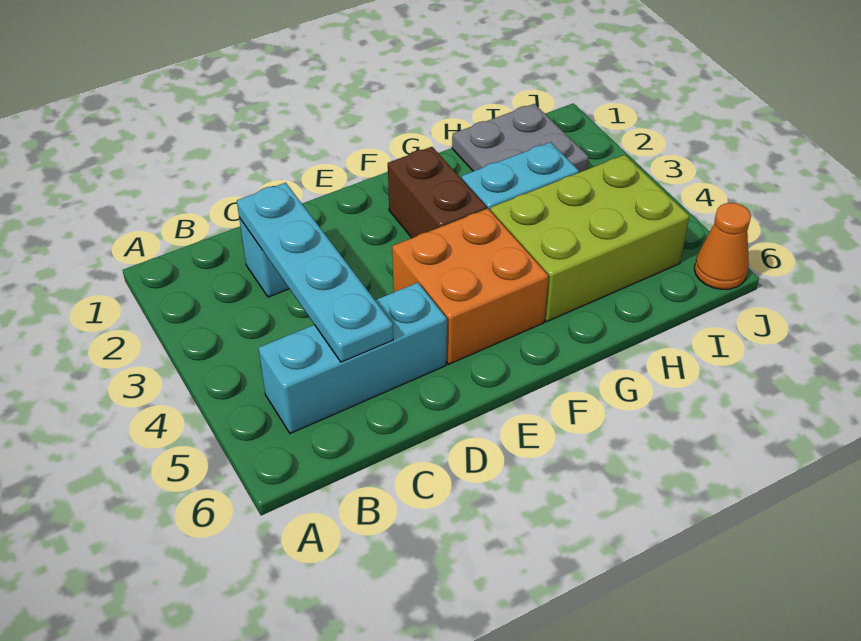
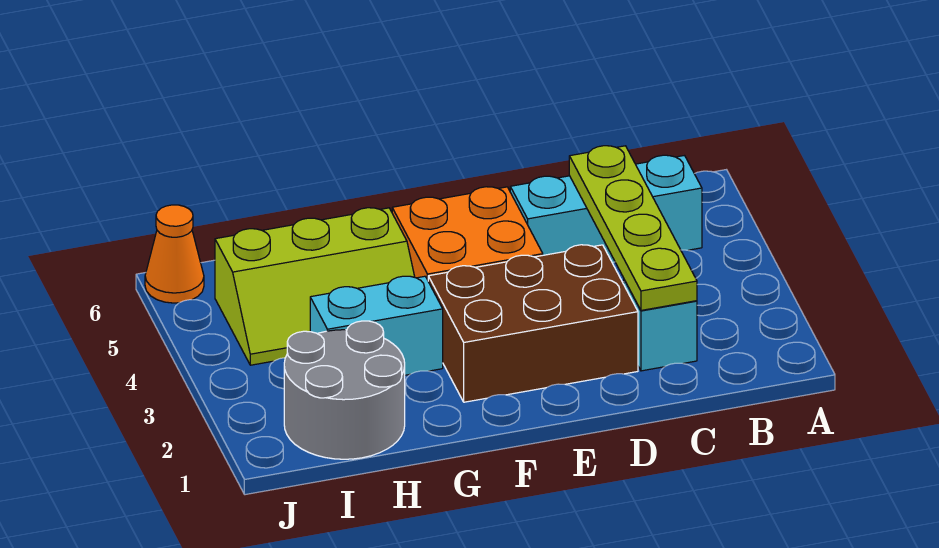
cyan plate C2:C5 level 2 -> lime plate C2:C5 level 2
brown brick F2:F3 level 1 -> brown brick D2:F3 level 1
lime brick G4:I5 level 1 -> lime slope G4:I5 level 1 top 5
grey plate H1:I2 level 1 -> grey round brick H1:I2 level 1

